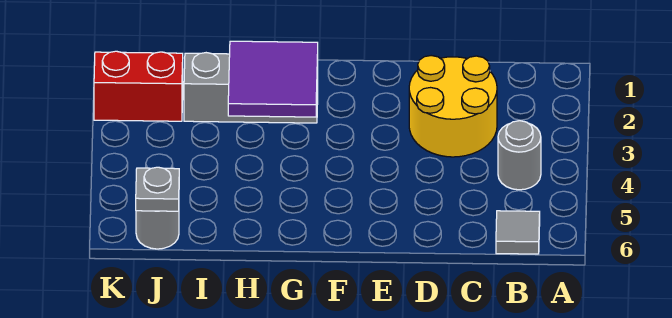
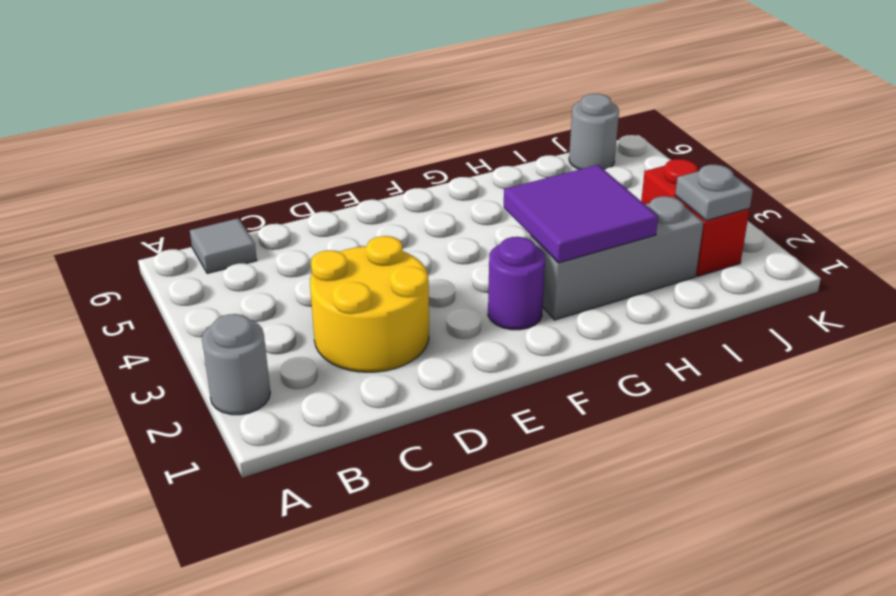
grey round brick B4 level 1 -> grey round brick A2 level 1
none -> purple round brick F2 level 1
red brick J2:K2 level 1 -> red brick J2:J3 level 1
grey plate J6 level 2 -> grey plate J2 level 2

